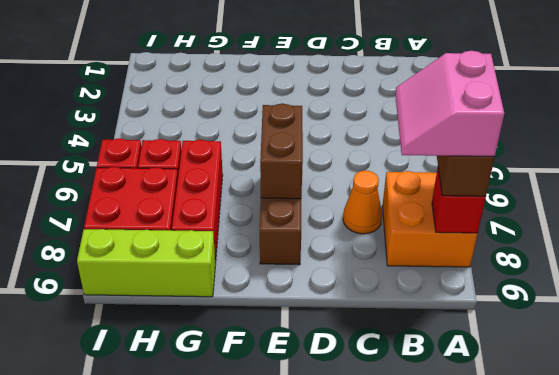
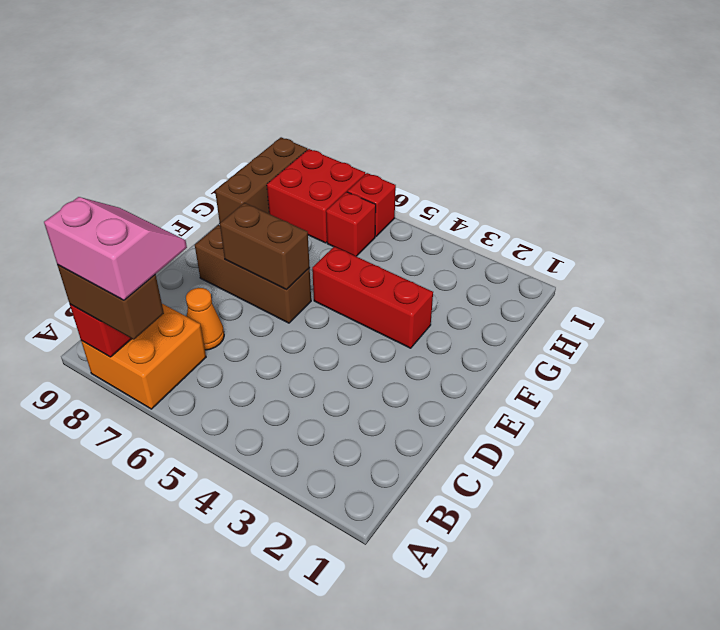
red brick G6:G8 level 1 -> red brick F3:F5 level 1
lime brick G9:I9 level 1 -> brown brick G9:I9 level 1

